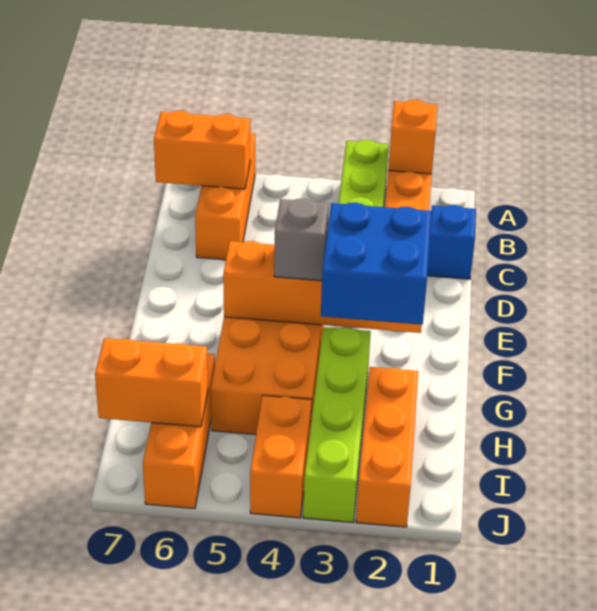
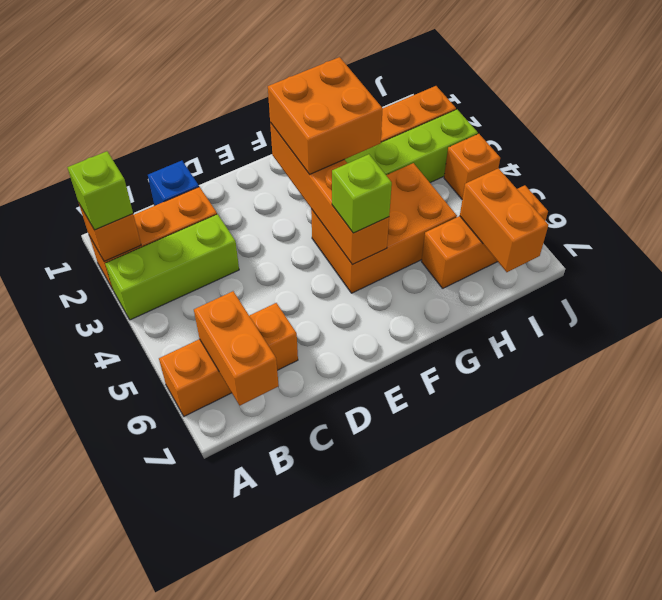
none -> lime brick A2 level 3
blue brick F2:G3 level 3 -> orange brick F2:G3 level 3
grey brick F4 level 3 -> none
none -> lime brick F5 level 3
orange brick I4:J4 level 1 -> orange brick J4 level 1

